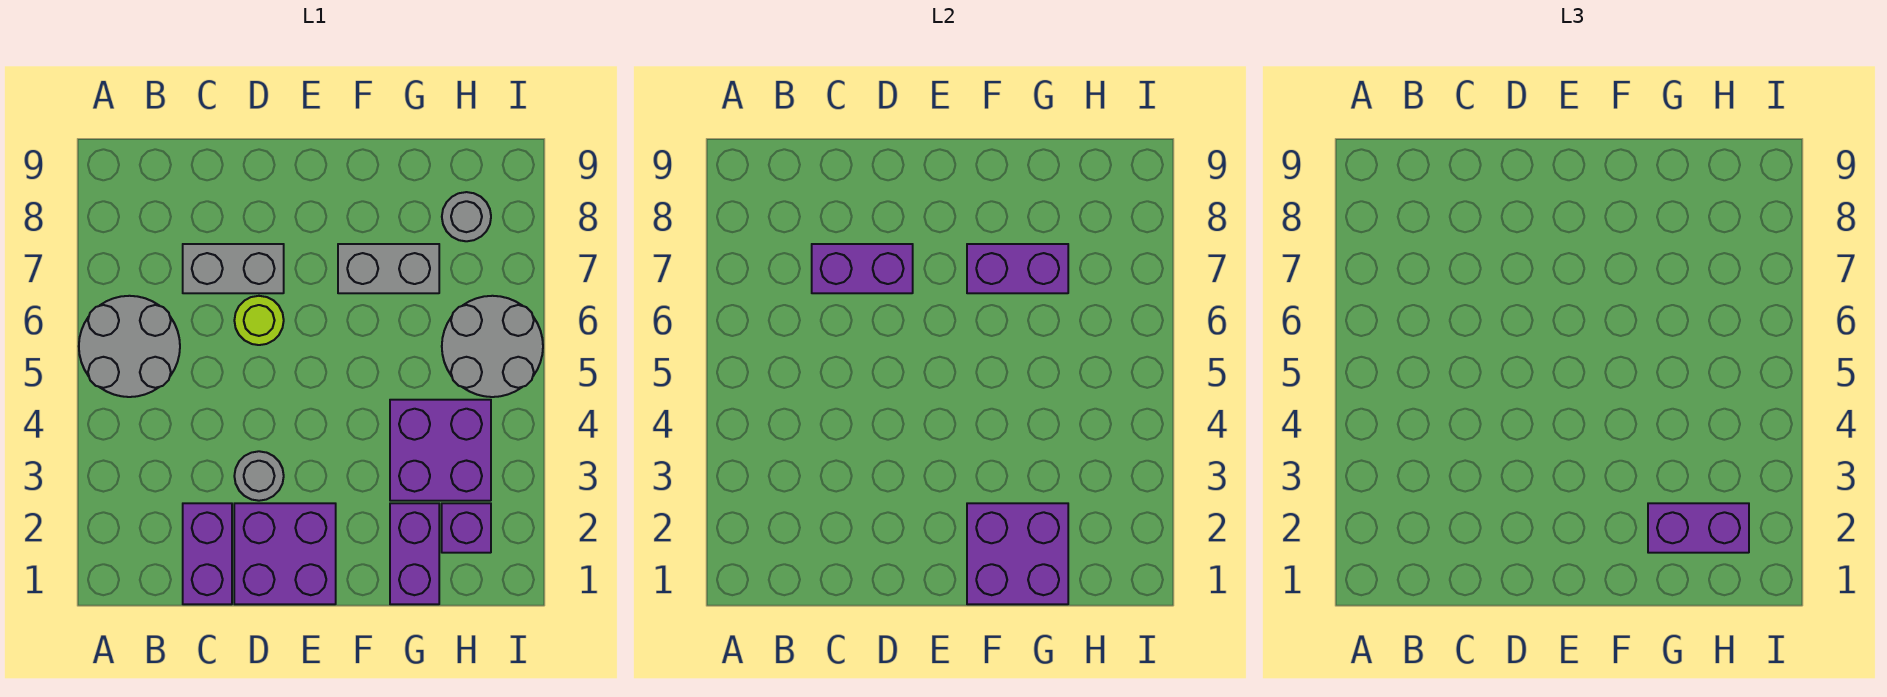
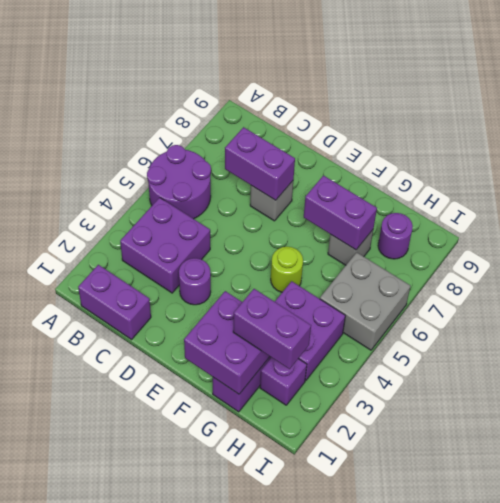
grey round brick A5:B6 level 1 -> purple round brick A5:B6 level 1
purple brick C1:C2 level 1 -> purple brick B1:C1 level 1
grey brick C7:D7 level 1 -> grey brick D7 level 1
purple brick D1:E2 level 1 -> purple brick B3:C4 level 1
grey round brick D3 level 1 -> purple round brick D3 level 1
lime round brick D6 level 1 -> lime round brick F5 level 1
grey brick F7:G7 level 1 -> grey brick G7 level 1
grey round brick H5:I6 level 1 -> grey brick H5:I6 level 1
grey round brick H8 level 1 -> purple round brick H8 level 1

